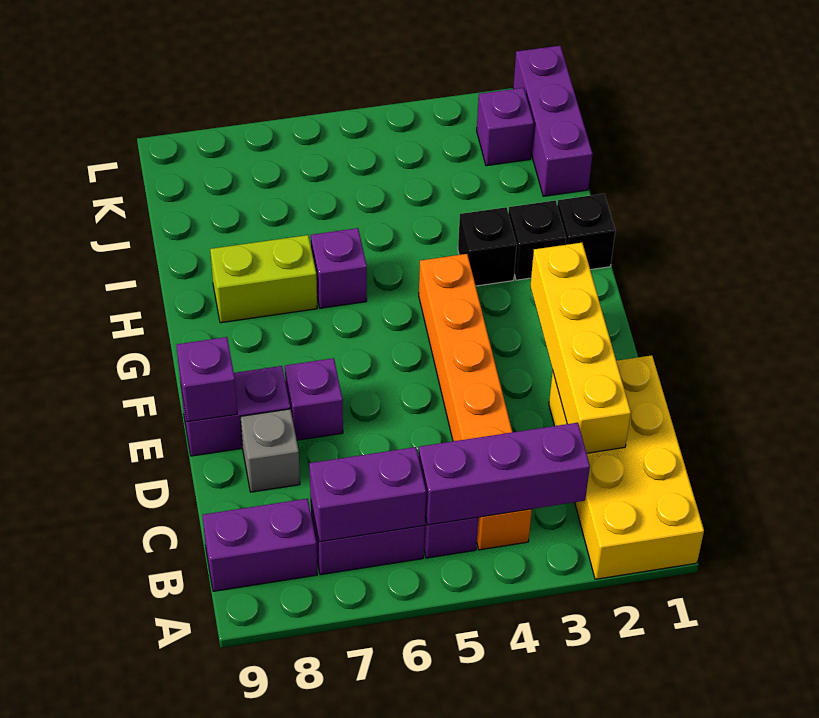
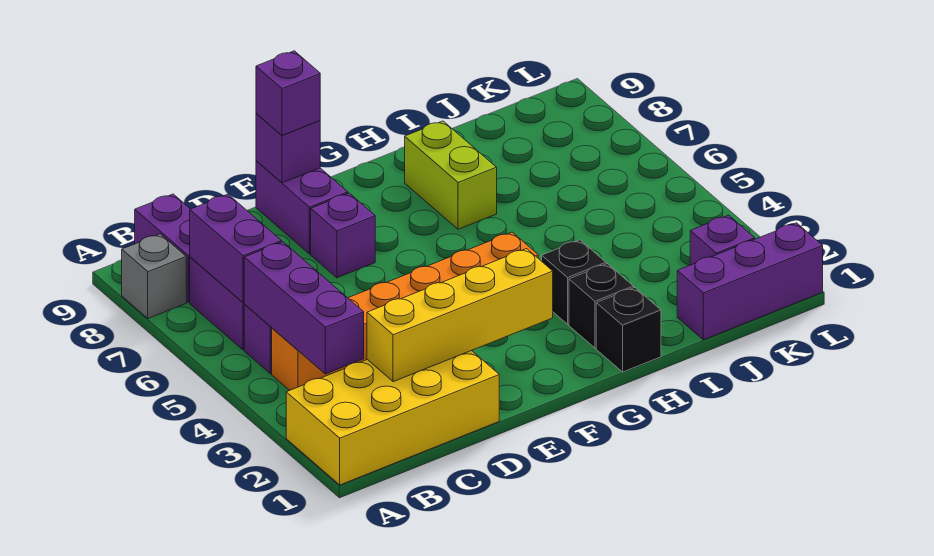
grey brick D8 level 1 -> grey brick A8 level 1
purple brick H6 level 1 -> purple brick E9 level 3

